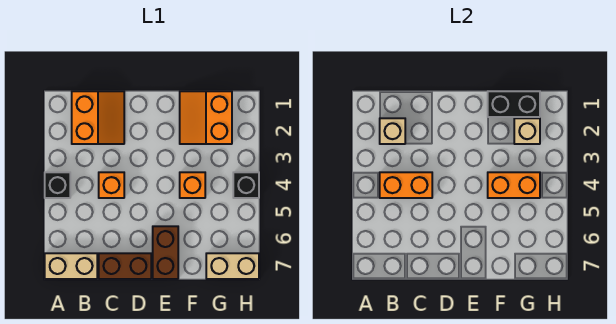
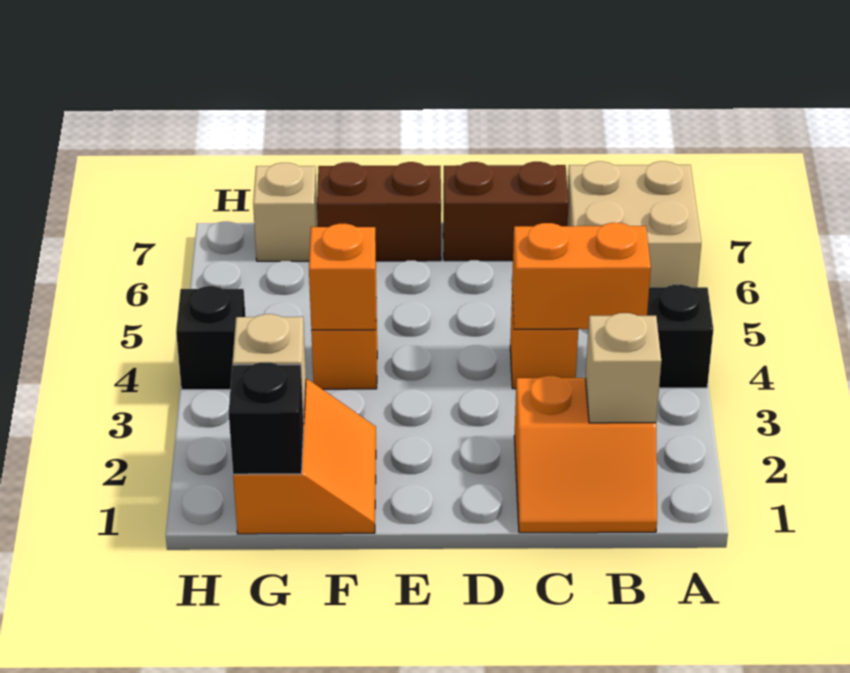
tan brick A7:B7 level 1 -> tan brick A6:B7 level 1
orange slope B1:C2 level 1 top B -> orange slope B1:C2 level 1 top 2
brown brick E6:E7 level 1 -> brown brick E7:F7 level 1
black brick F1:G1 level 2 -> black brick G1 level 2
orange brick F4:G4 level 2 -> orange brick F4 level 2
tan brick G7:H7 level 1 -> tan brick G7 level 1

